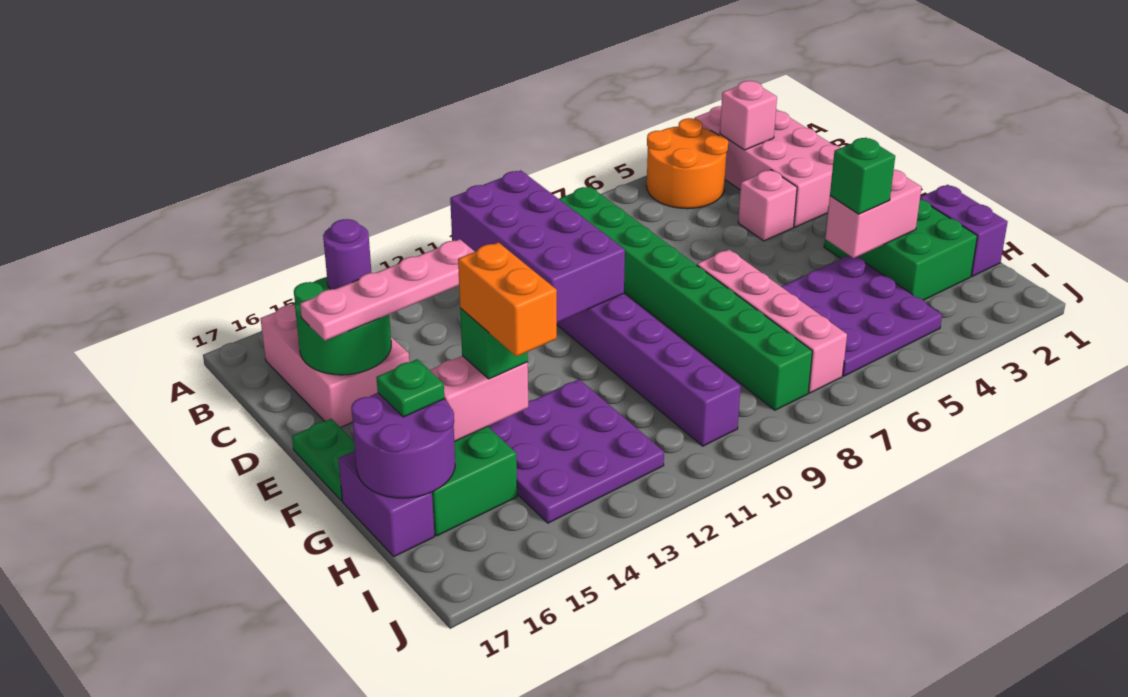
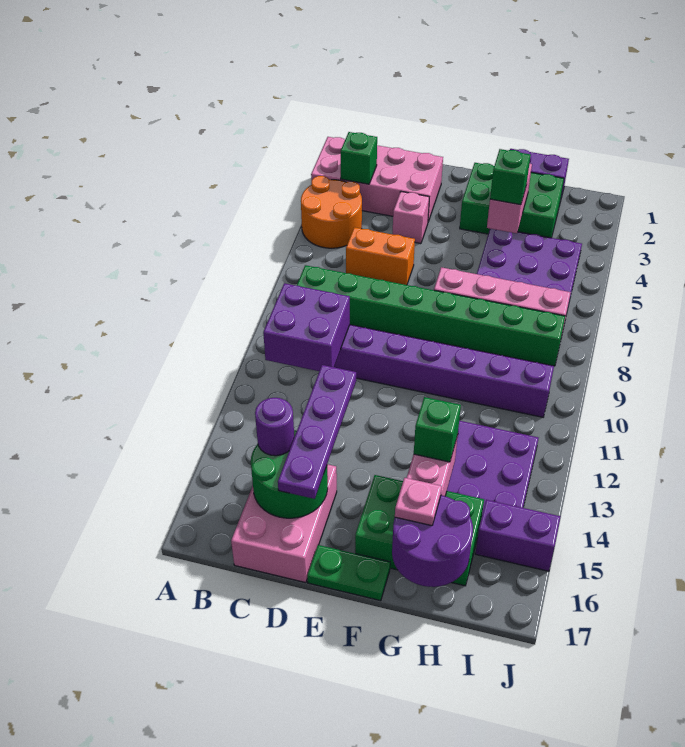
pink brick B3 level 2 -> green brick B3 level 2
purple brick B10:E11 level 2 -> purple brick B10:C11 level 2
pink brick B15:D16 level 1 -> pink brick C15:D17 level 1
pink plate D13:D16 level 3 -> purple plate D13:D16 level 3
orange brick G14:H14 level 4 -> orange brick C6:D6 level 1
green plate G16 level 3 -> pink plate G16 level 3
purple brick G17:H17 level 1 -> purple brick I15:J15 level 1

